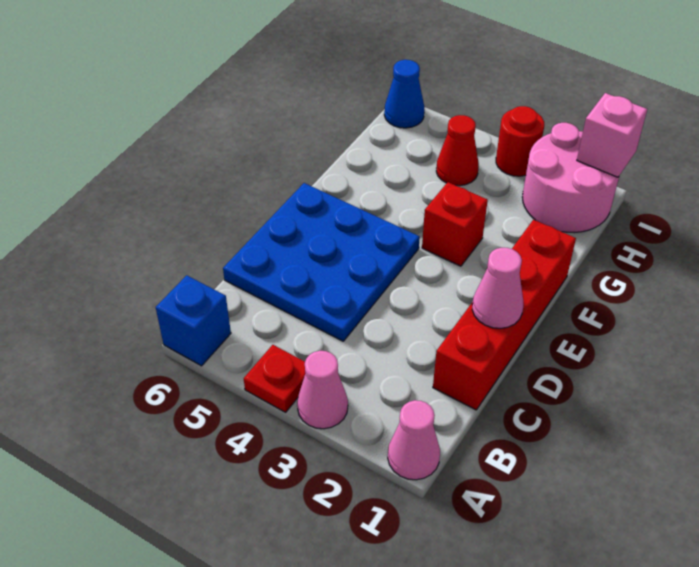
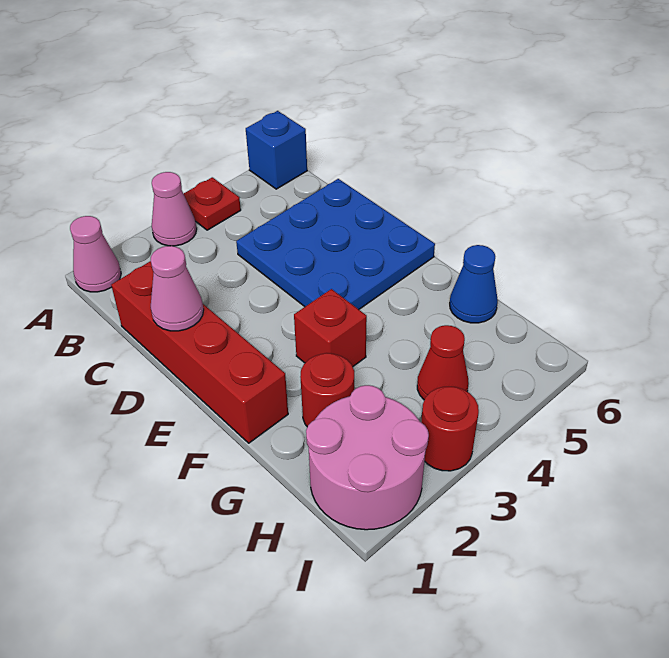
none -> red round brick G2 level 1
pink brick I1 level 2 -> none
blue cone I6 level 1 -> blue cone G6 level 1

